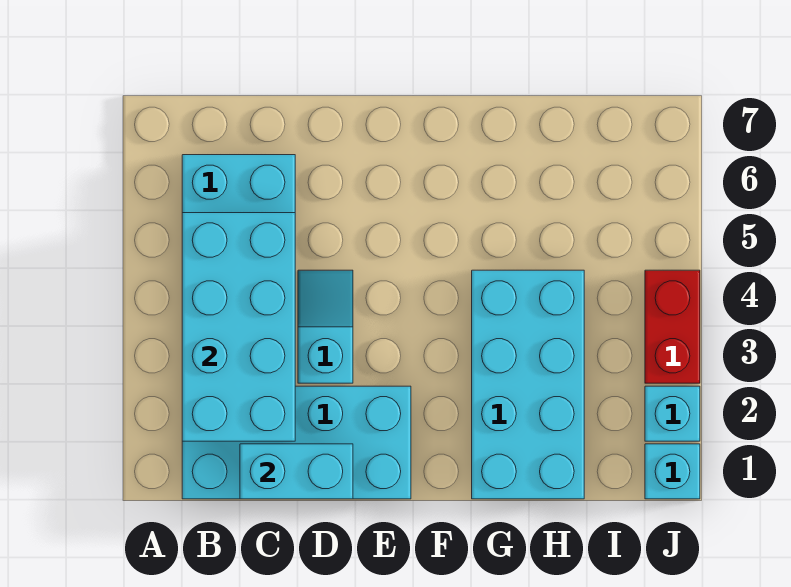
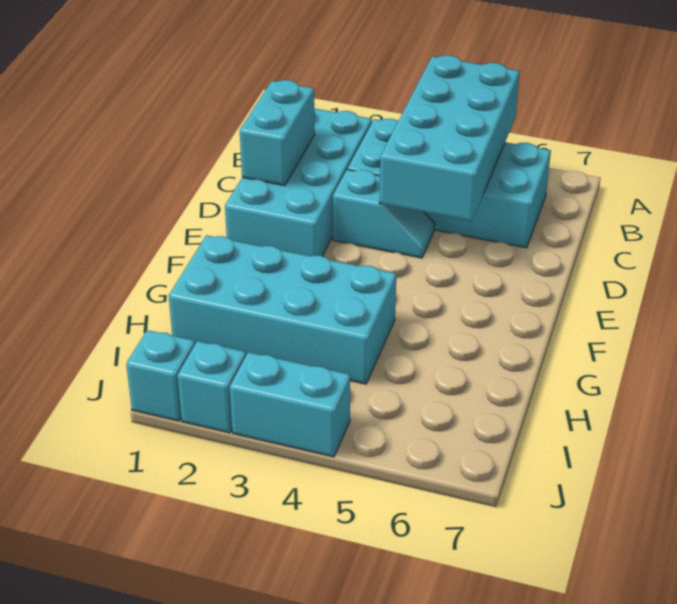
cyan brick B2:C5 level 2 -> cyan brick A4:D5 level 2
red brick J3:J4 level 1 -> cyan brick J3:J4 level 1

